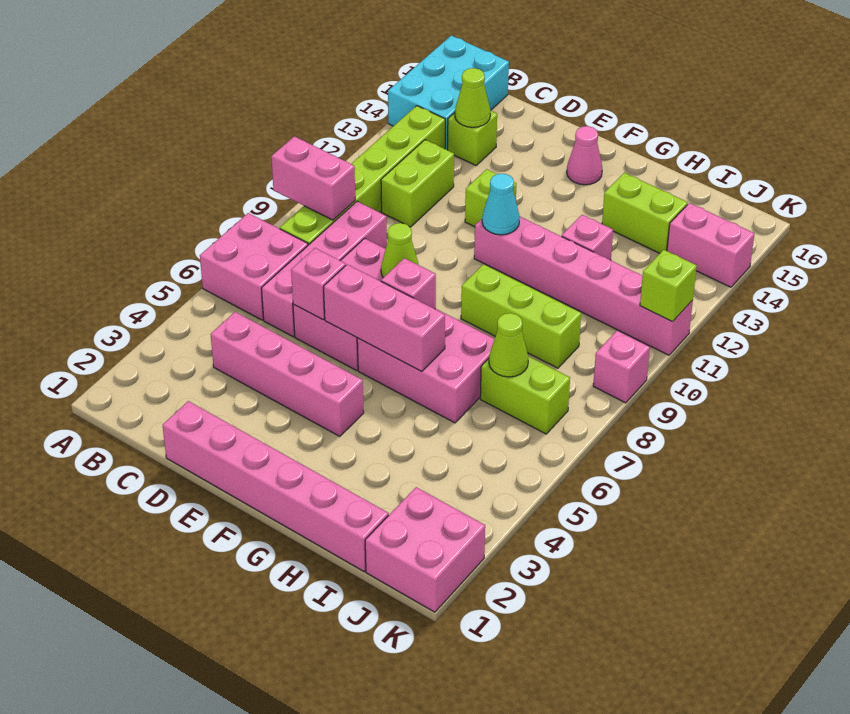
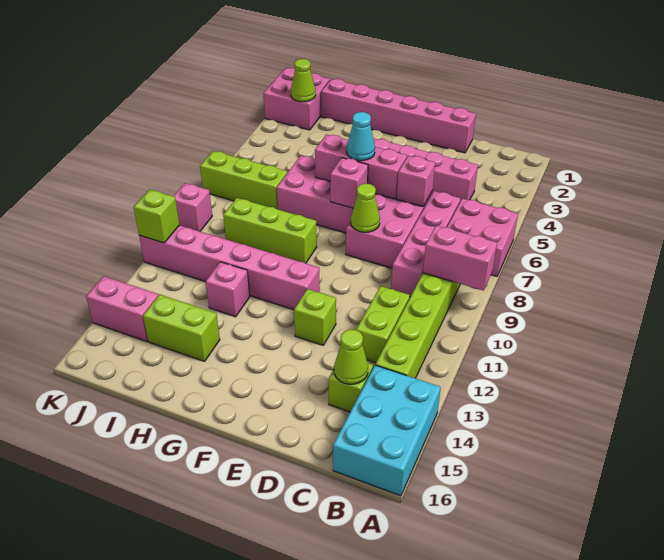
cyan cone F11 level 2 -> cyan cone F6 level 3
pink cone F15 level 1 -> none
lime brick I7:J7 level 1 -> lime brick I7:K7 level 1
lime cone I7 level 2 -> lime cone J2 level 2

